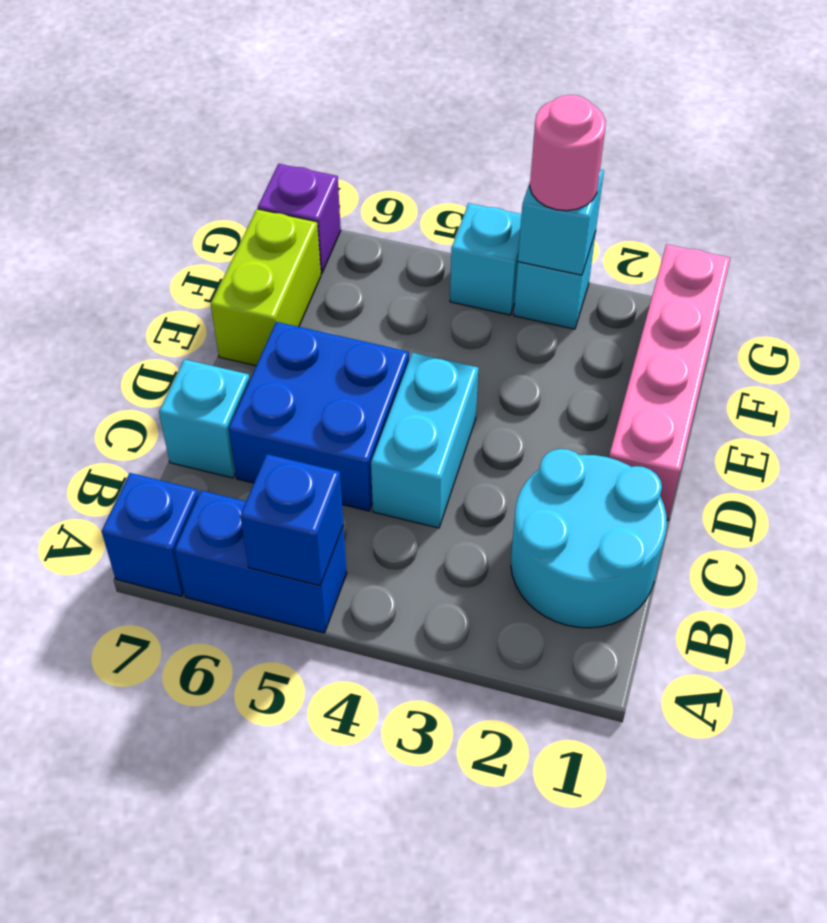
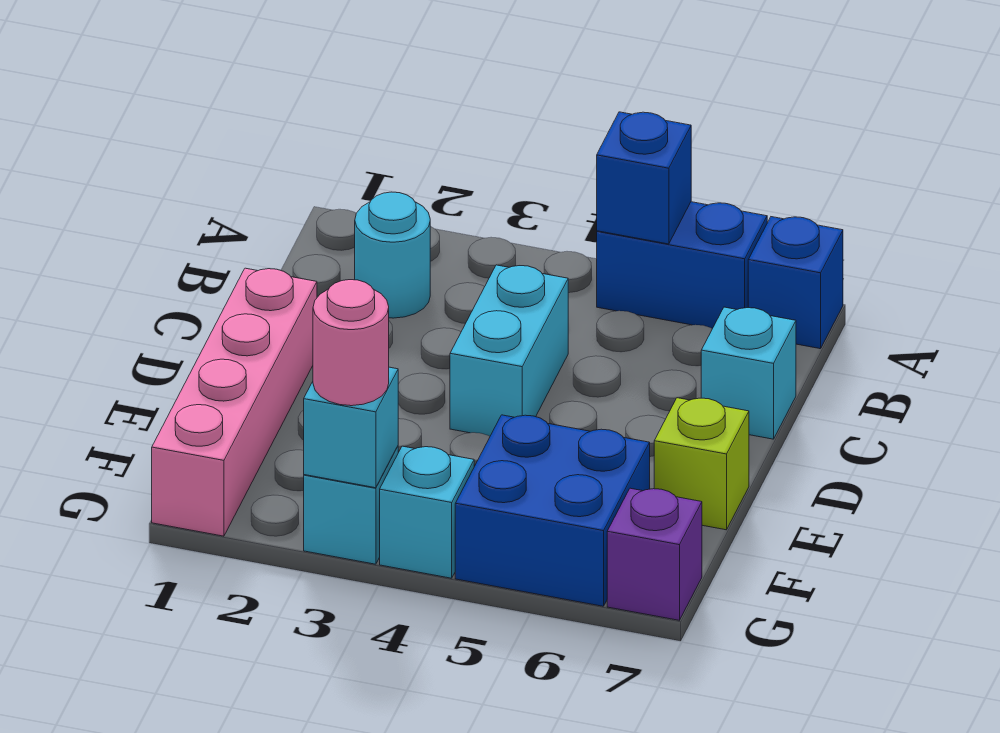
cyan round brick B1:C2 level 1 -> cyan round brick B2 level 1
blue brick C5:D6 level 1 -> blue brick F5:G6 level 1
lime brick E7:F7 level 1 -> lime brick E7 level 1

